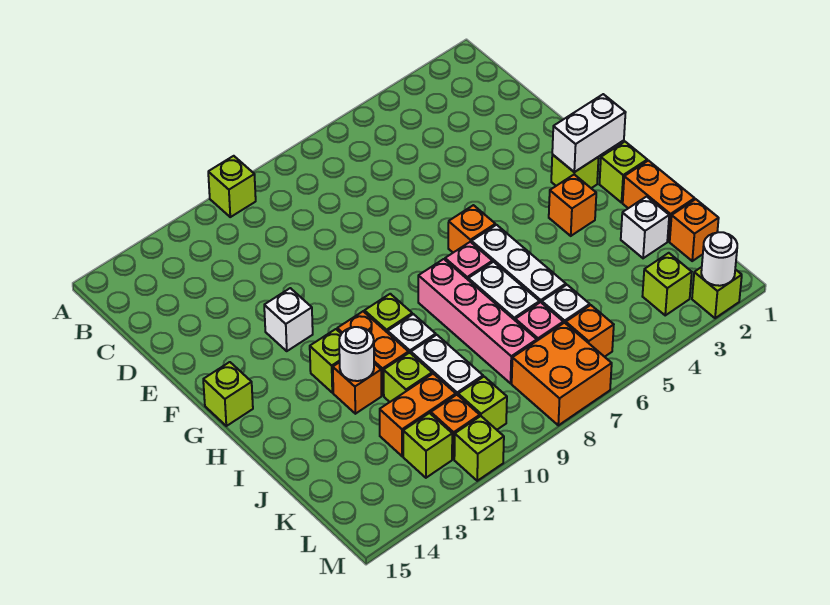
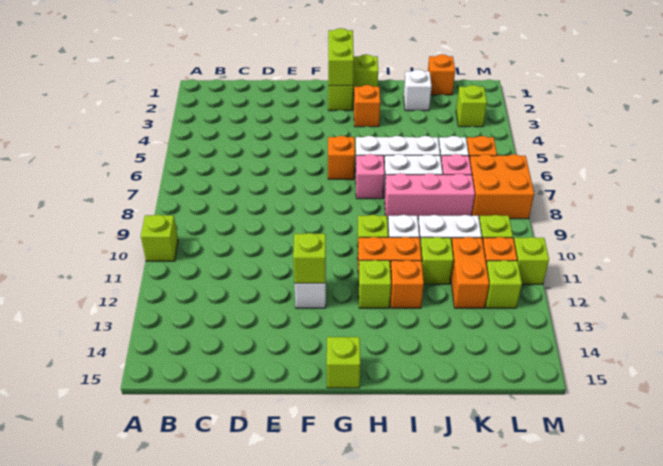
white brick G1:G2 level 2 -> lime brick G1:G2 level 2
pink brick H8:K8 level 1 -> pink brick I8:K8 level 1
orange brick I1:J1 level 1 -> none
white round brick I12 level 2 -> none
lime brick M2 level 1 -> lime brick F12 level 2
white round brick M2 level 2 -> none

